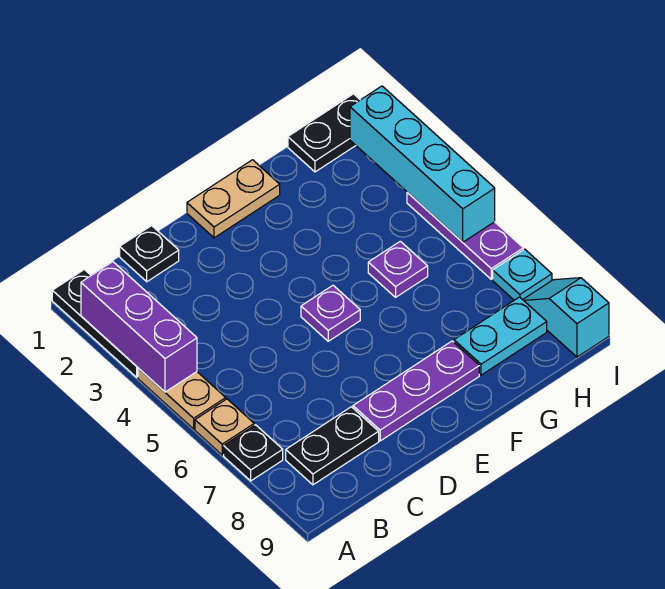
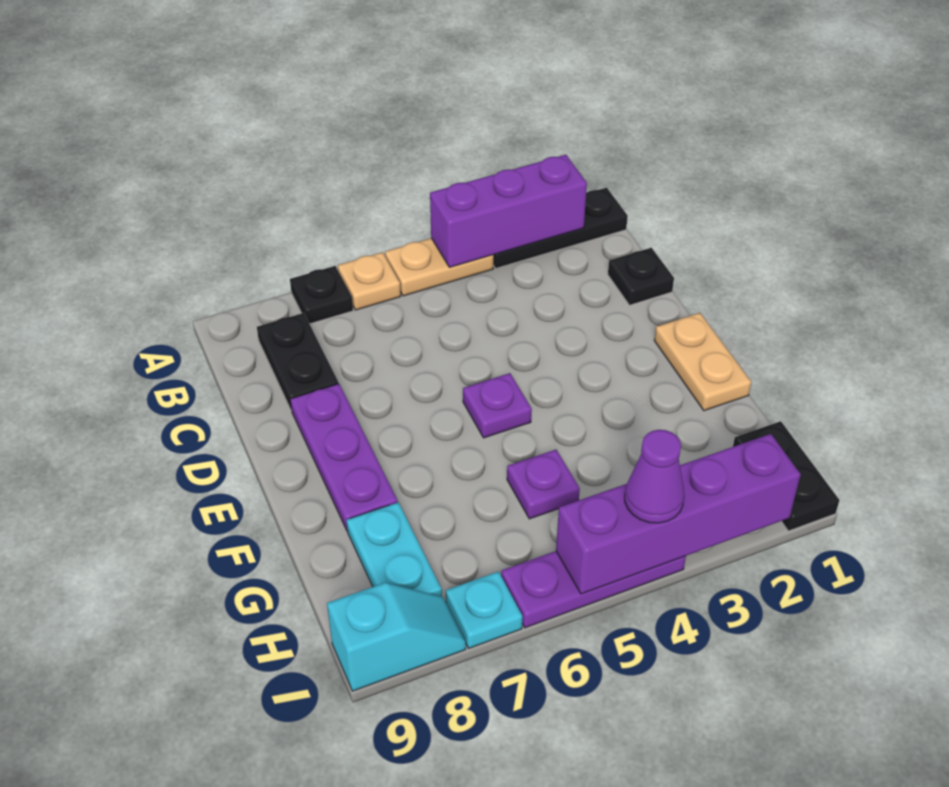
cyan brick I2:I5 level 2 -> purple brick I2:I5 level 2
none -> purple cone I4 level 3

